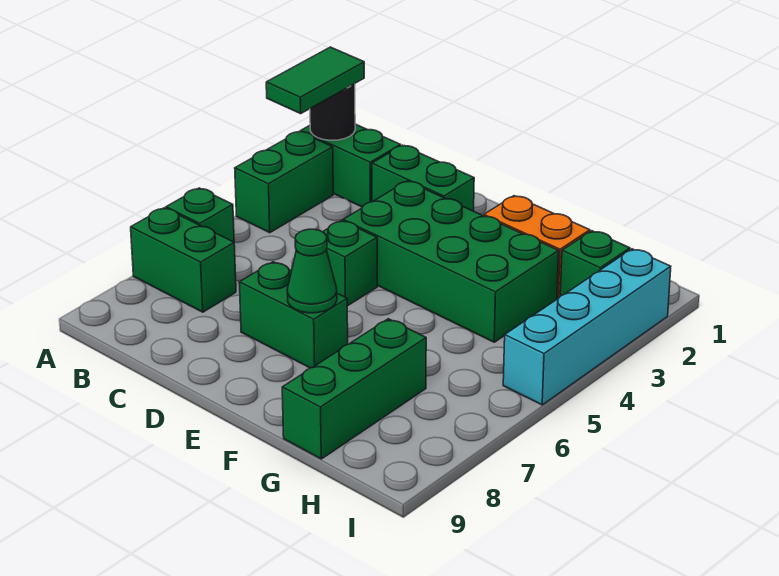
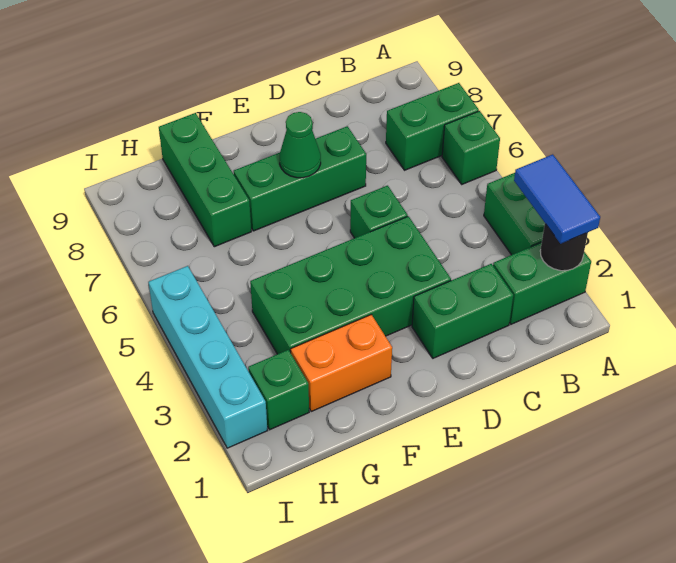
green tile A2:A3 level 3 -> blue tile A2:A3 level 3
green brick D7:E7 level 1 -> green brick D7:F7 level 1

